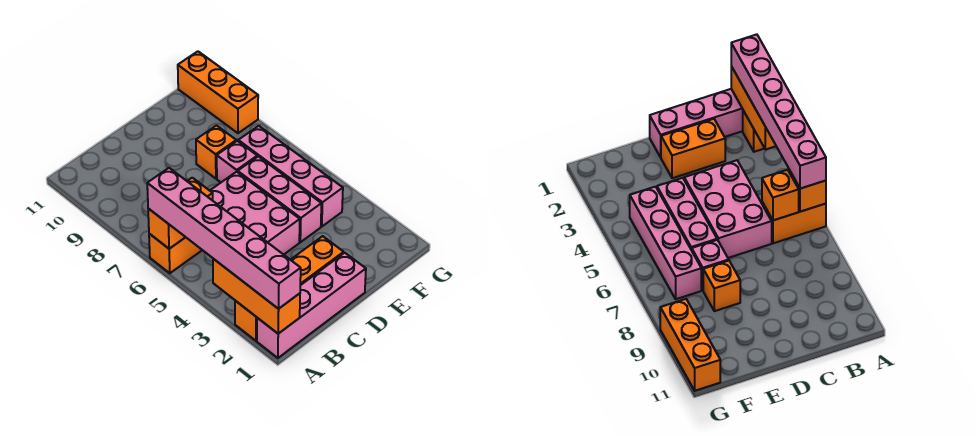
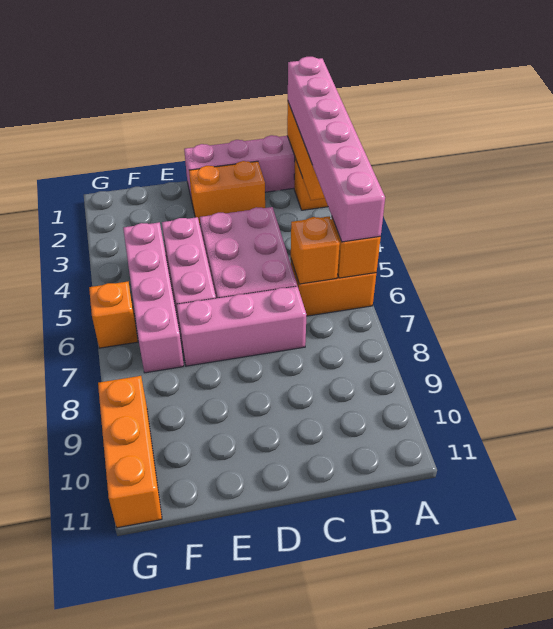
pink brick E7 level 1 -> pink brick C7:E7 level 1
orange brick E8 level 1 -> orange brick G6 level 1

